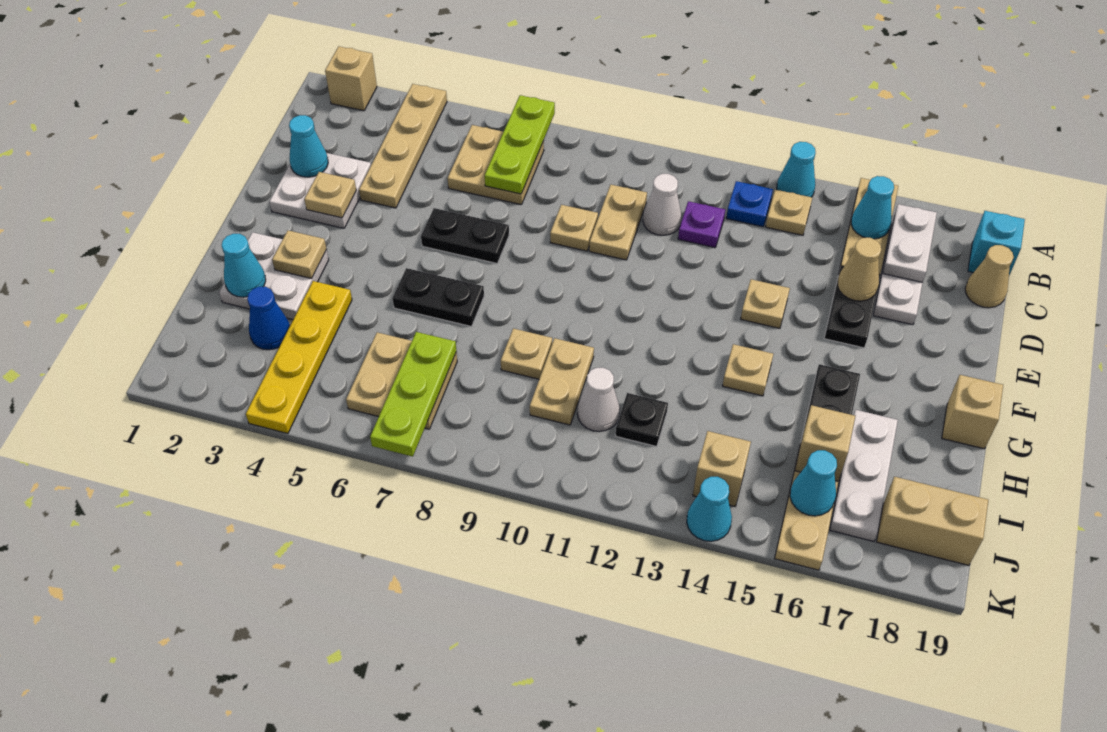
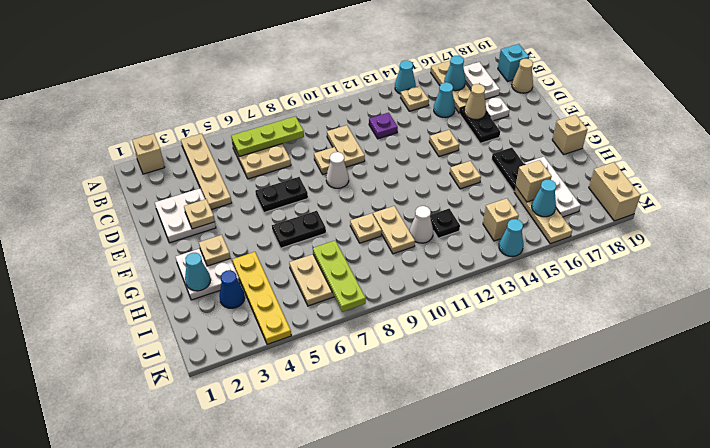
lime plate A7:C7 level 2 -> lime plate B6:B8 level 2
blue plate B13 level 1 -> none
white cone C11 level 1 -> white cone E9 level 1
cyan cone D2 level 2 -> cyan cone C15 level 1
tan brick J18:J19 level 1 -> tan brick J19:K19 level 1

